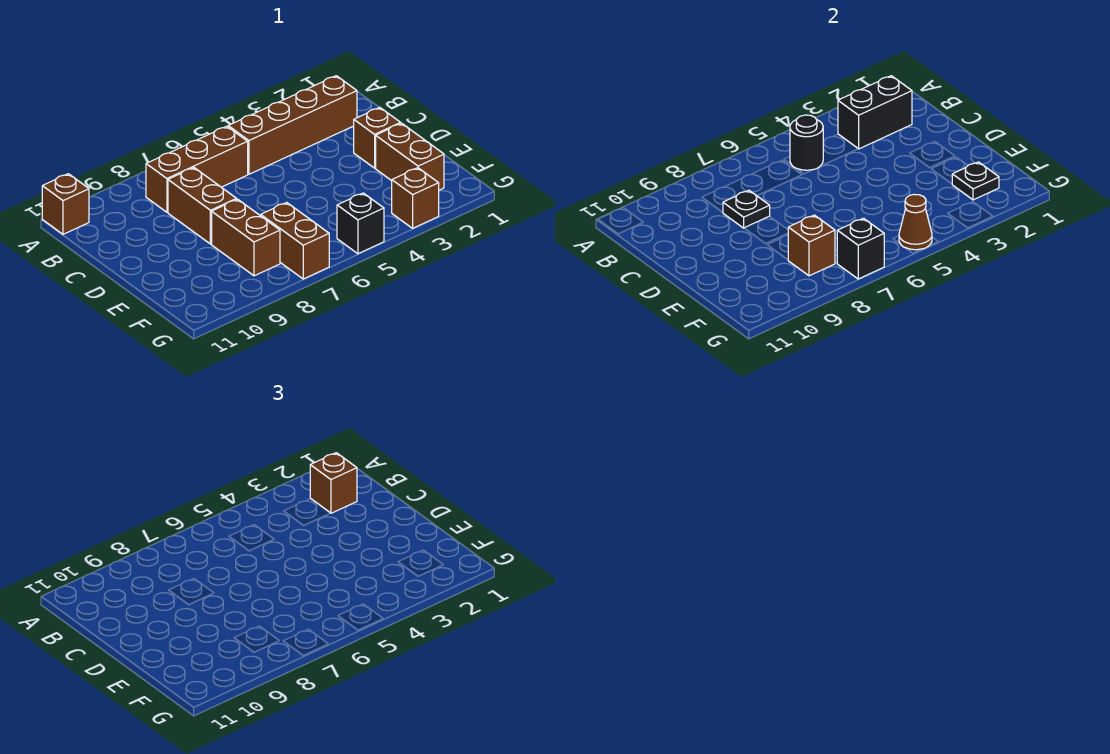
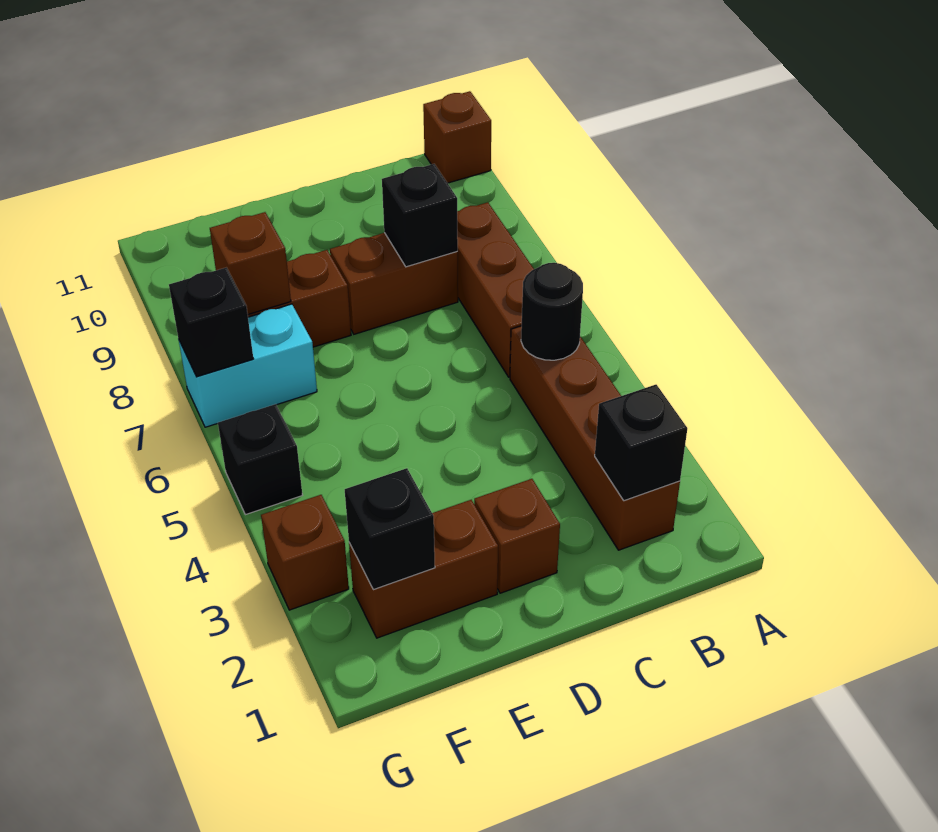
black brick B2:B3 level 2 -> black brick B2 level 2
brown brick B2 level 3 -> none
black plate C8 level 2 -> black brick C8 level 2
black plate F2 level 2 -> black brick F2 level 2
brown brick F7:G7 level 1 -> cyan brick F7:G7 level 1
brown cone G5 level 2 -> none

